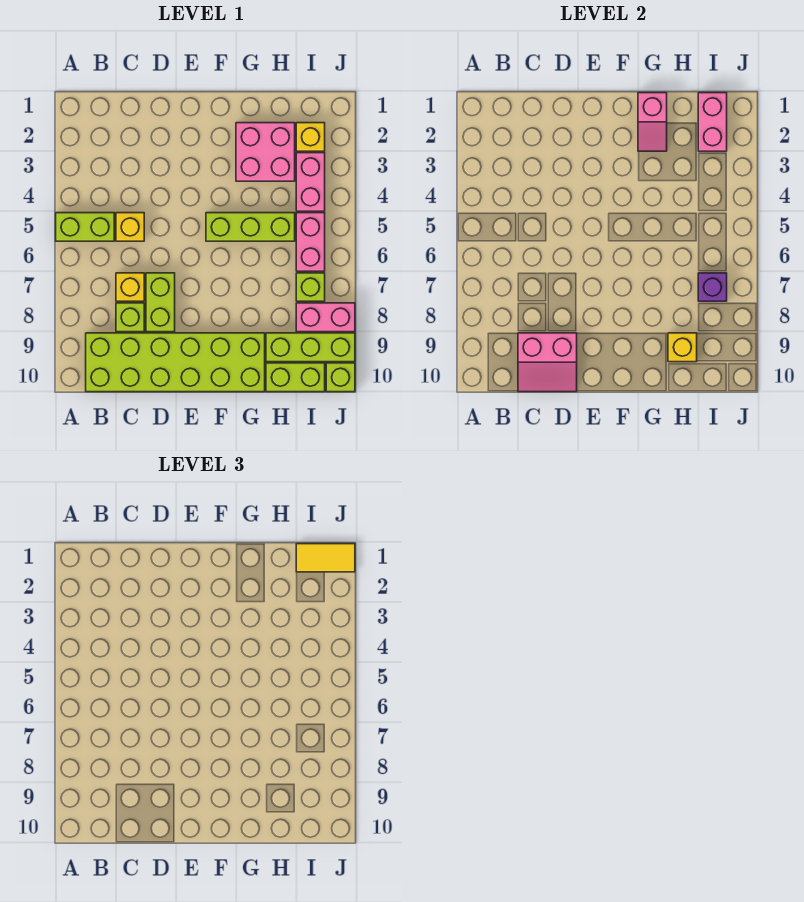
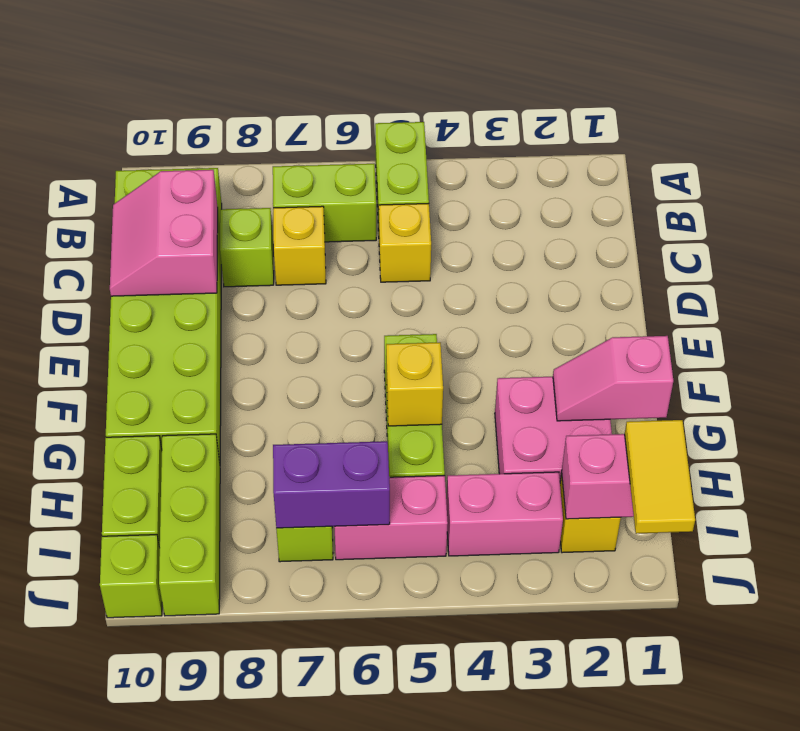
lime brick D7:D8 level 1 -> lime brick B6:B7 level 1
yellow brick H9 level 2 -> yellow brick G5 level 2
purple brick I7 level 2 -> purple brick I6:I7 level 2
pink brick I8:J8 level 1 -> none

